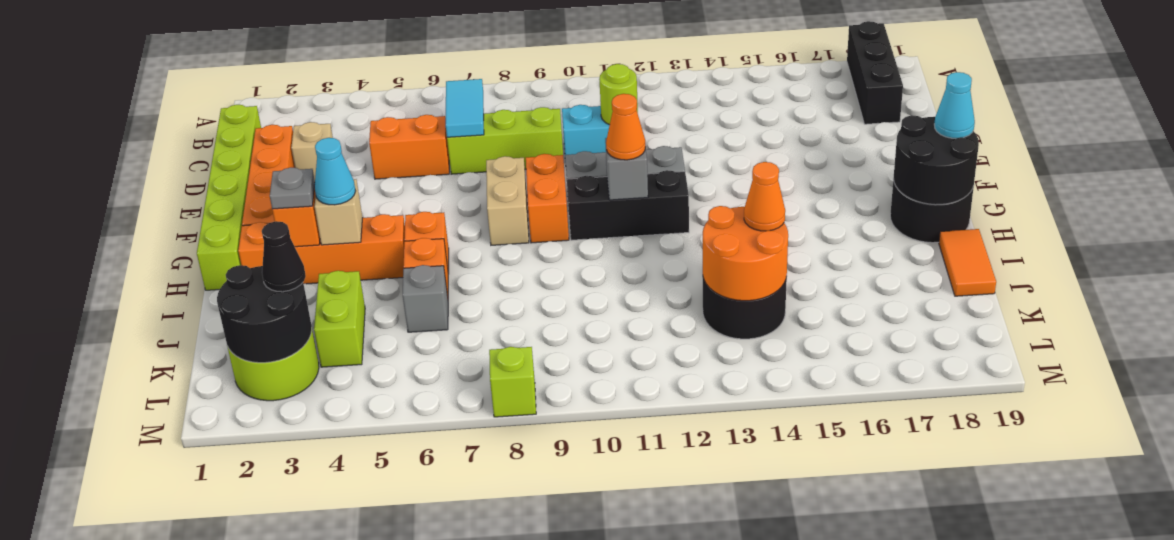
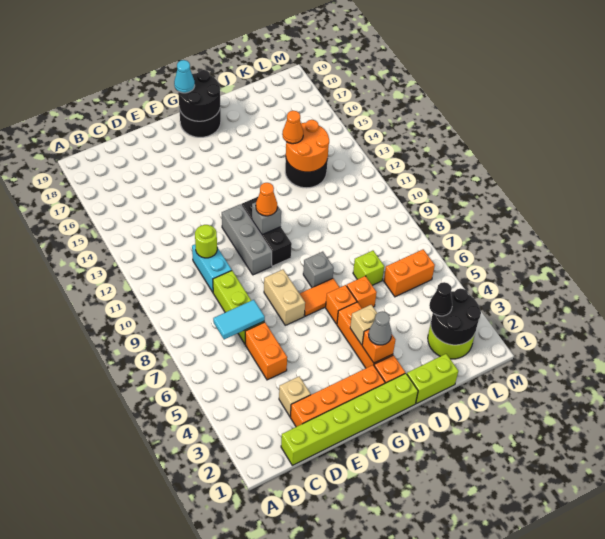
black brick A18:C18 level 1 -> none
tan brick F8:G8 level 1 -> tan brick F7:F8 level 1
orange brick F9:G9 level 1 -> orange brick K6:L6 level 1
grey plate H3 level 3 -> grey cone H3 level 3
cyan cone H4 level 3 -> none
orange tile I19:J19 level 1 -> orange tile G7:H7 level 1
lime brick J4:K4 level 1 -> lime brick I1:J1 level 1
grey brick J6 level 1 -> grey brick H8 level 1
lime brick M8 level 1 -> lime brick J7 level 1

